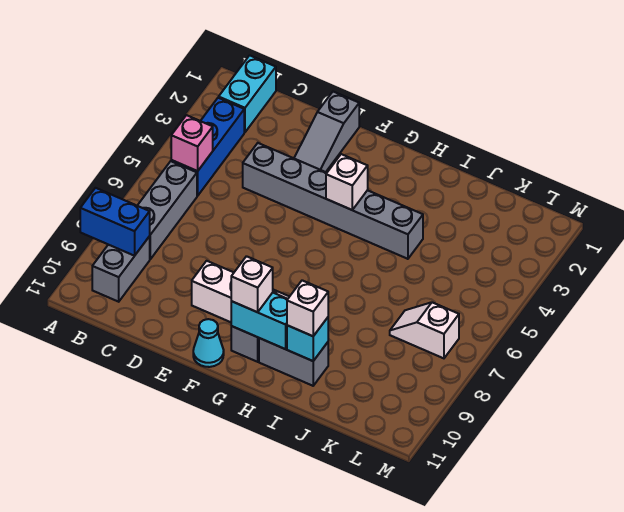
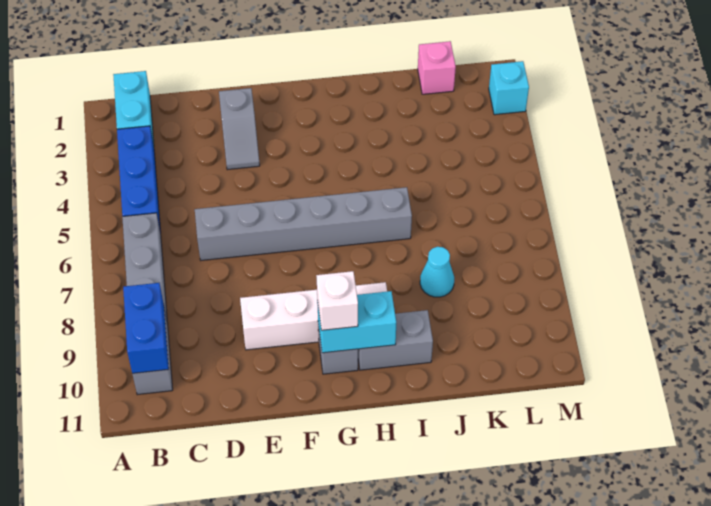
blue brick A9:B9 level 2 -> blue brick B9:B10 level 2
pink brick B5 level 2 -> pink brick K1 level 1
grey brick D4:I4 level 1 -> grey brick D6:I6 level 1
grey slope E1:E3 level 1 top 1 -> grey slope E2:E3 level 1 top 2
cyan cone F11 level 1 -> cyan cone J8 level 1
white brick G4 level 2 -> none
cyan brick I10 level 2 -> cyan brick M2 level 1
white brick I10 level 3 -> none
white slope K7:L7 level 1 top L -> none

